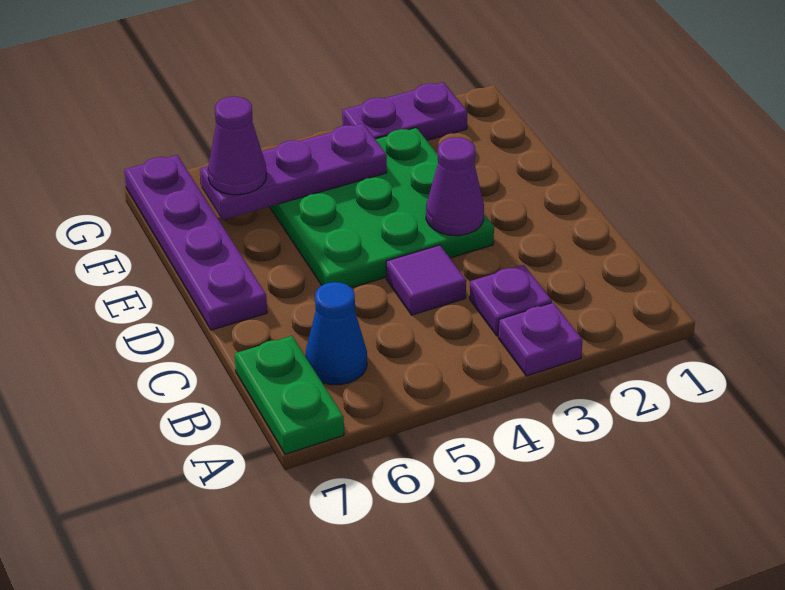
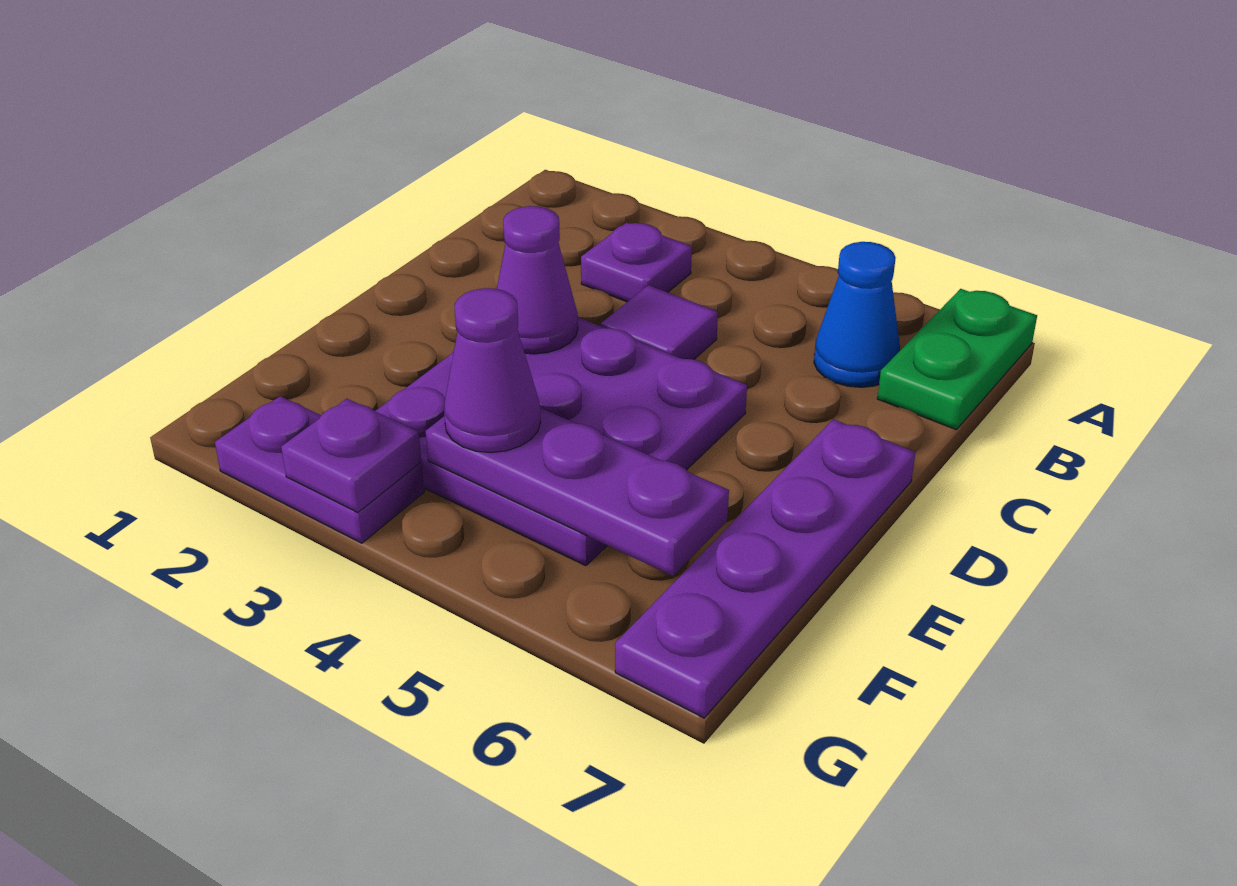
purple plate A3 level 1 -> purple plate G3 level 2
green plate D3:F5 level 1 -> purple plate D3:F5 level 1
purple cone F6 level 3 -> purple cone F4 level 3

